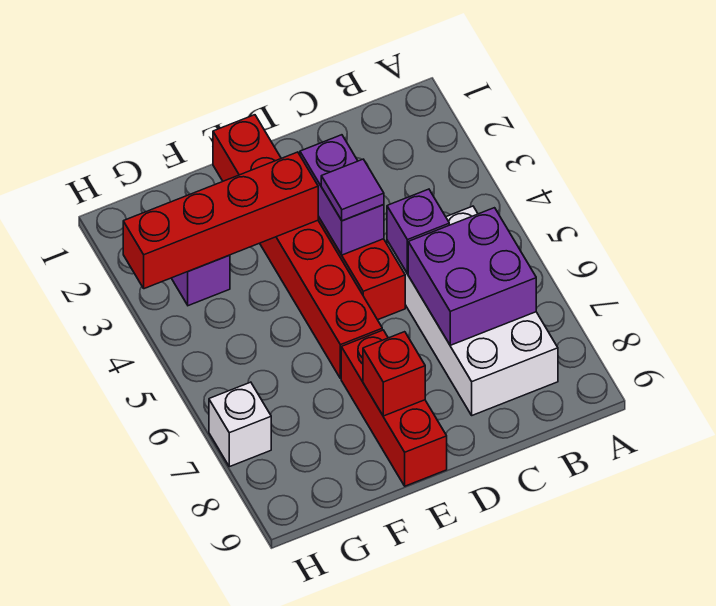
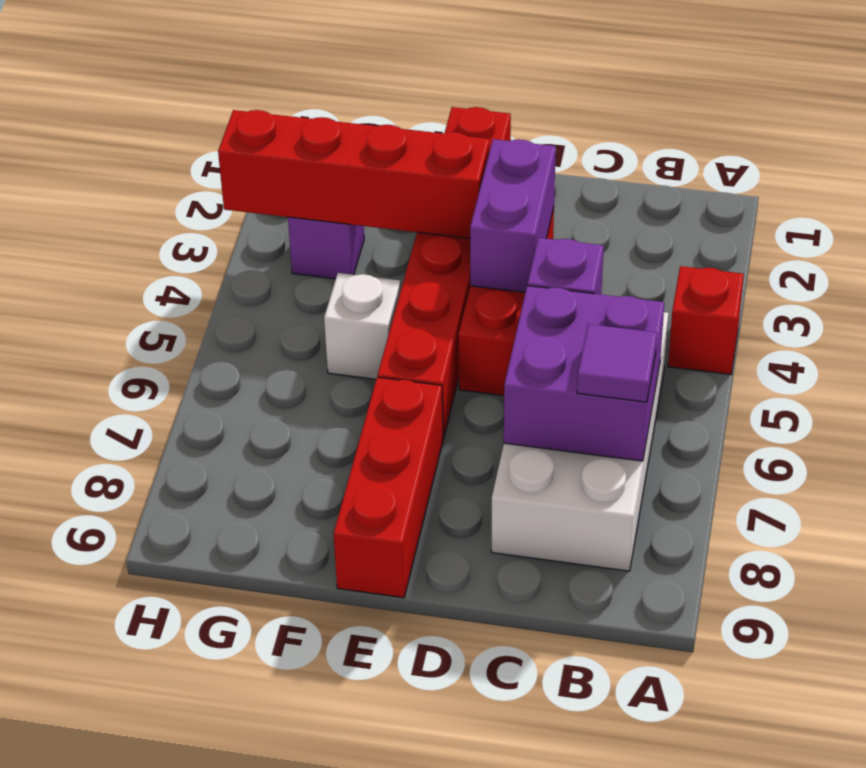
purple tile D4 level 3 -> purple tile B7 level 3
red brick E8 level 2 -> red brick A4 level 1
white brick H7 level 1 -> white brick F5 level 1

